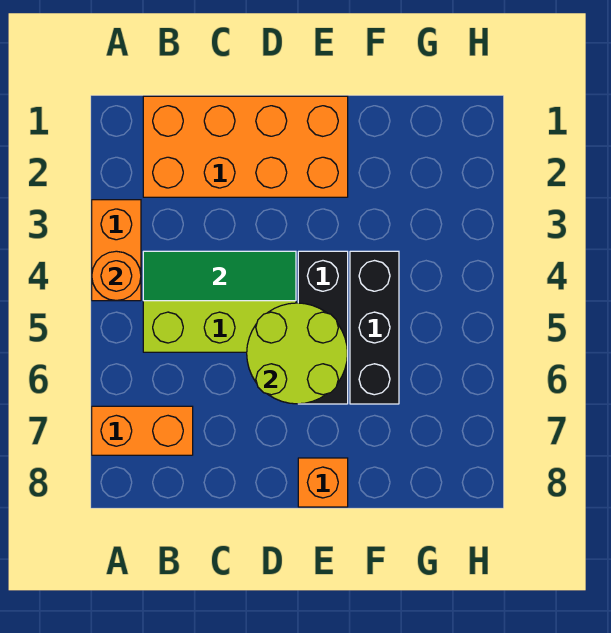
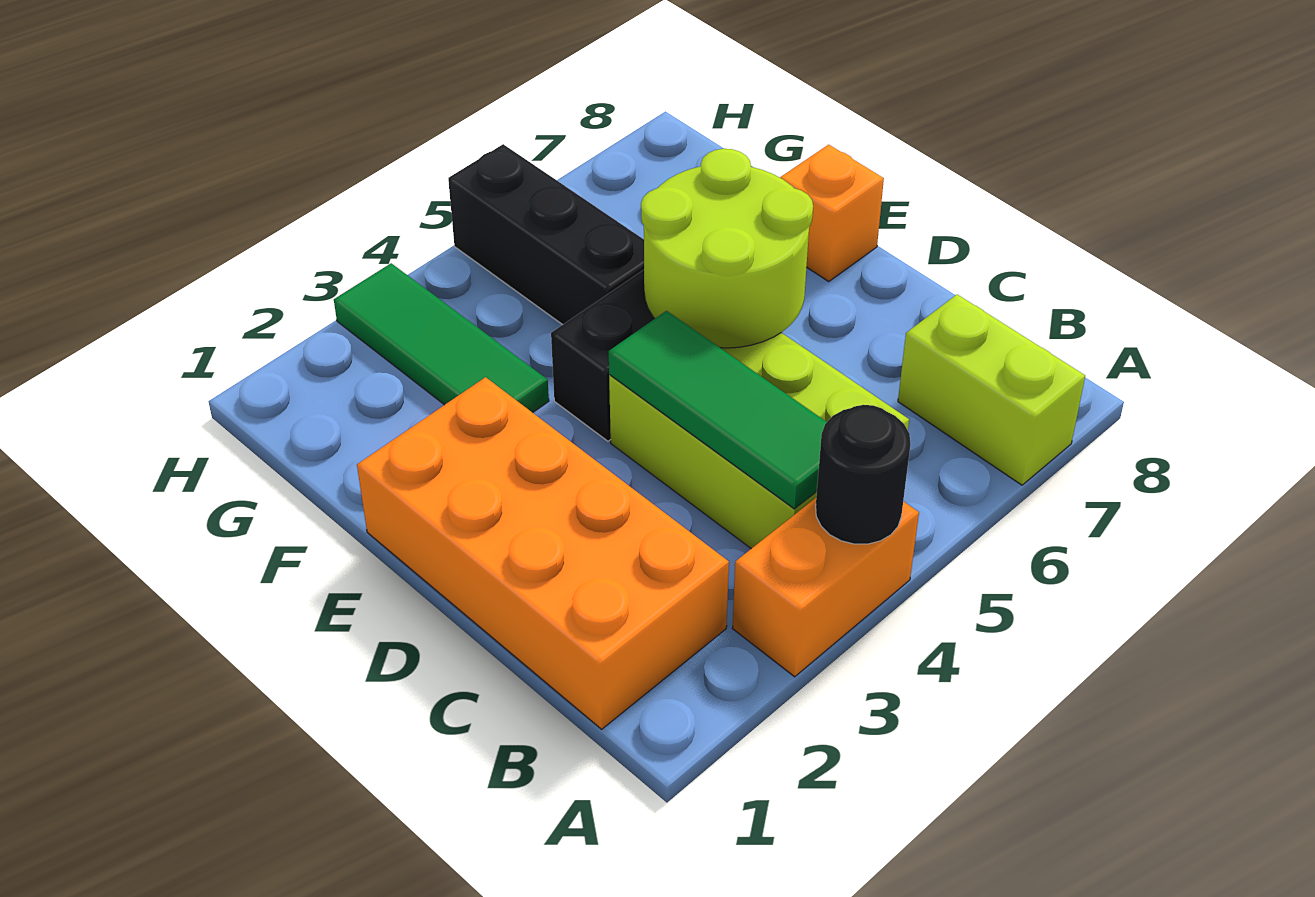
orange round brick A4 level 2 -> black round brick A4 level 2
orange brick A7:B7 level 1 -> lime brick A7:B7 level 1
none -> green tile F3:H3 level 1
black brick F4:F6 level 1 -> black brick F5:H5 level 1

